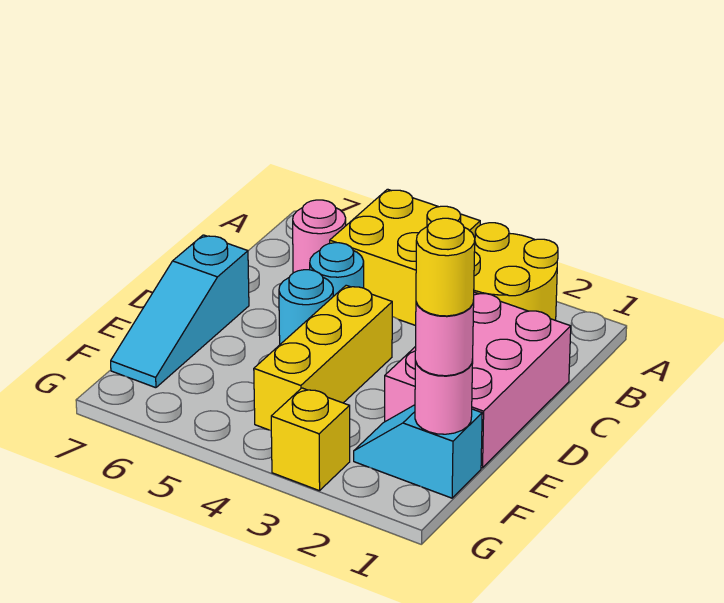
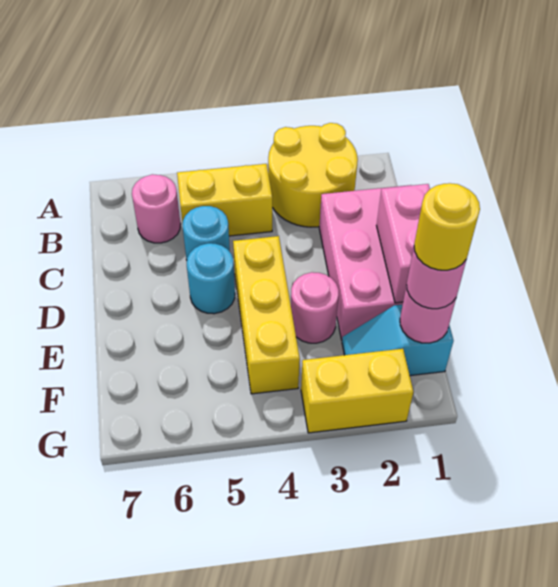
yellow brick A4:B5 level 1 -> yellow brick B4:B5 level 1
none -> pink brick D1:E1 level 2
cyan slope D7:F7 level 1 top D -> none
none -> pink round brick E3 level 1
yellow brick G3 level 1 -> yellow brick G2:G3 level 1

